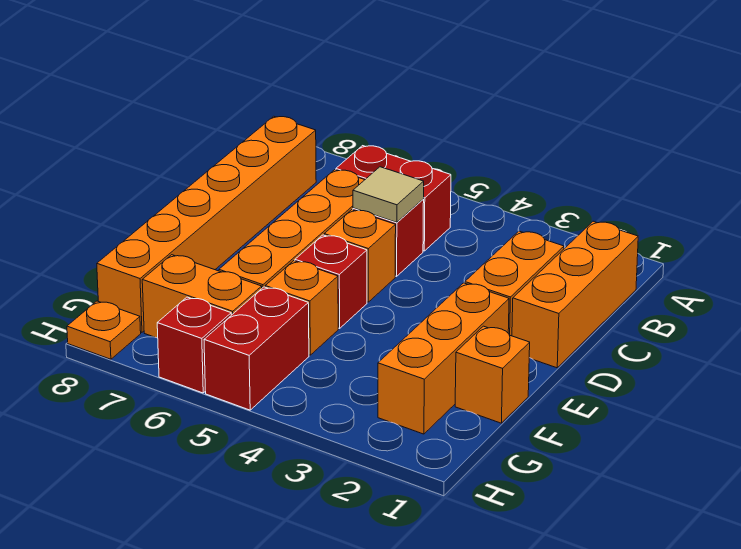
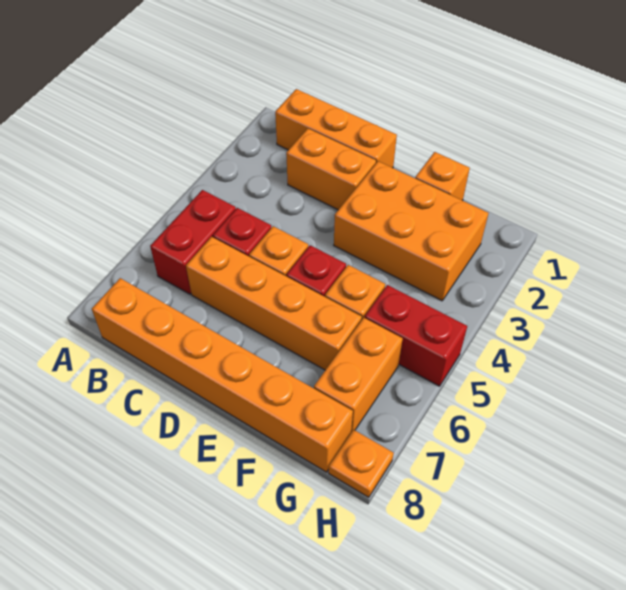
tan tile C5 level 2 -> none
orange brick E2:G2 level 1 -> orange brick E2:G3 level 1
red brick H6 level 1 -> none

